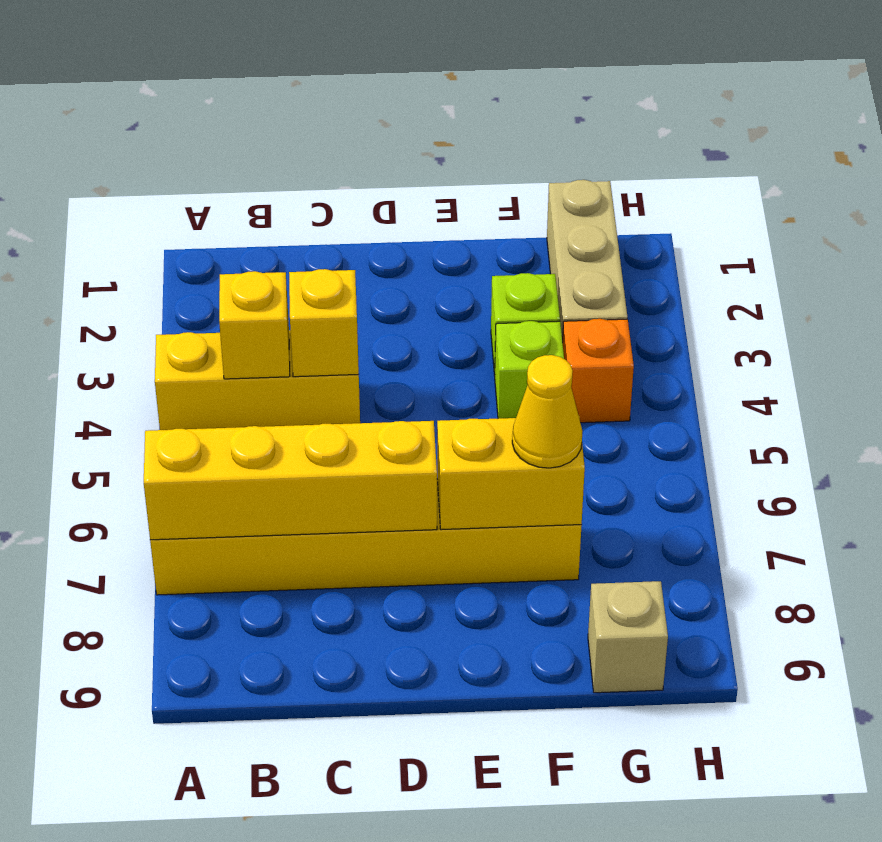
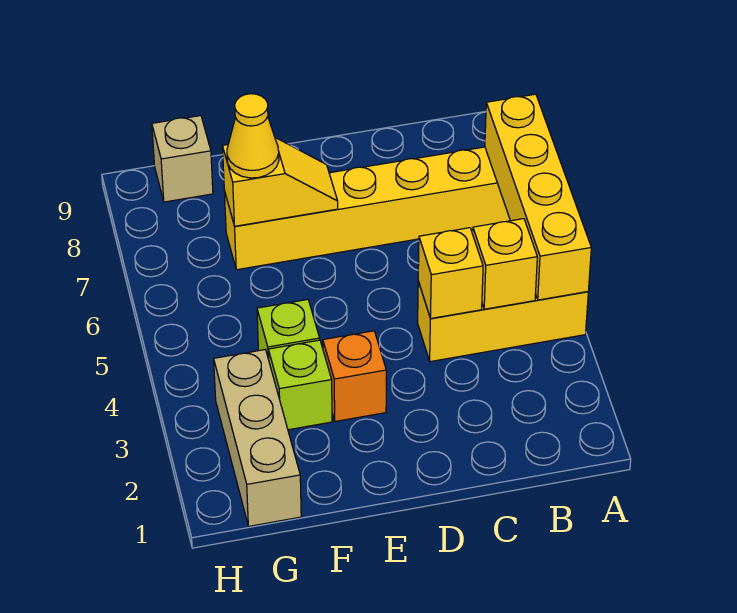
yellow brick A7:D7 level 2 -> yellow brick A4:A7 level 2
yellow brick E7:F7 level 2 -> yellow slope E7:F7 level 2 top F
orange brick G4 level 1 -> orange brick E3 level 1

